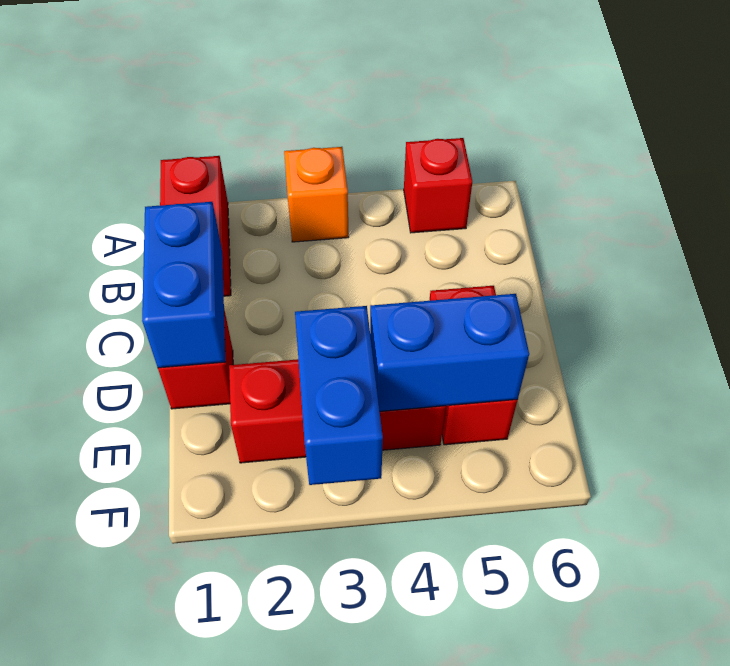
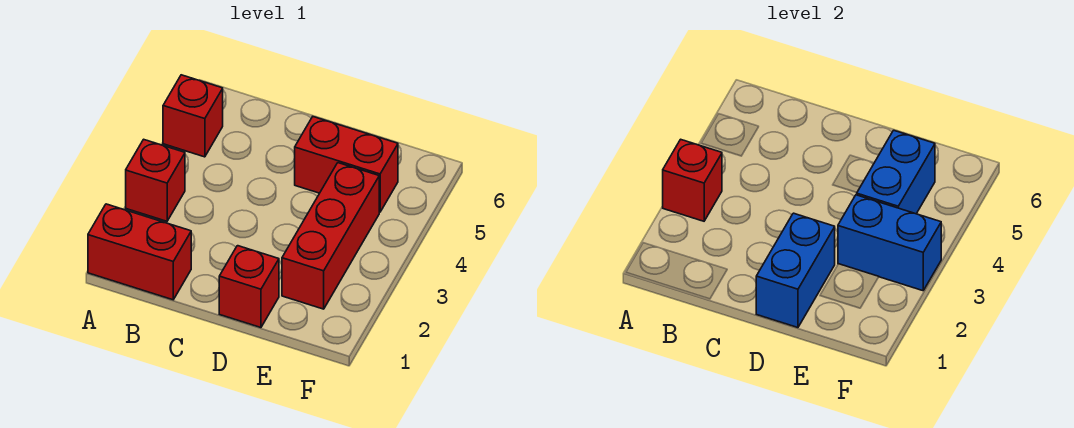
orange brick A3 level 1 -> red brick A3 level 1
none -> red brick A3 level 2
blue brick C1:D1 level 2 -> blue brick D1:D2 level 2

